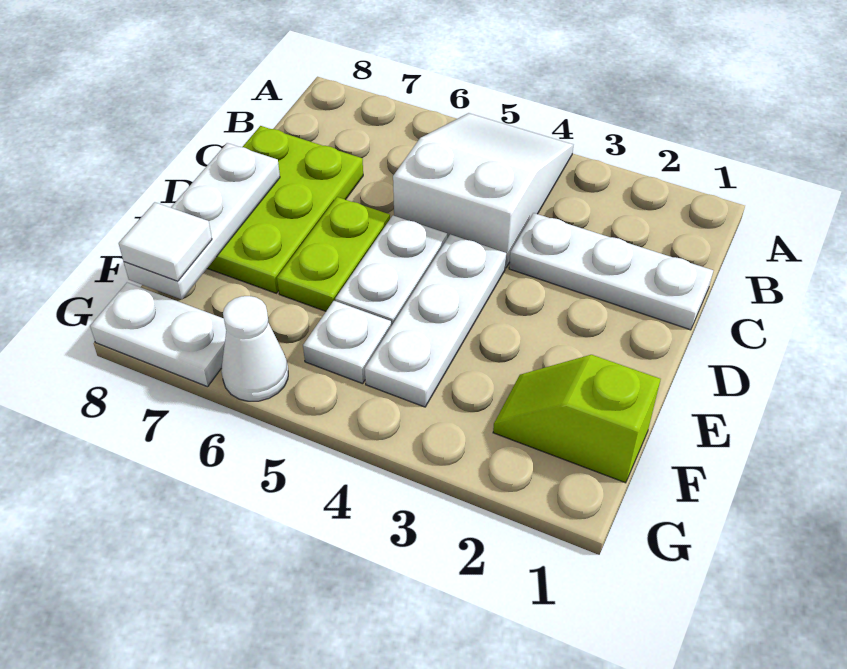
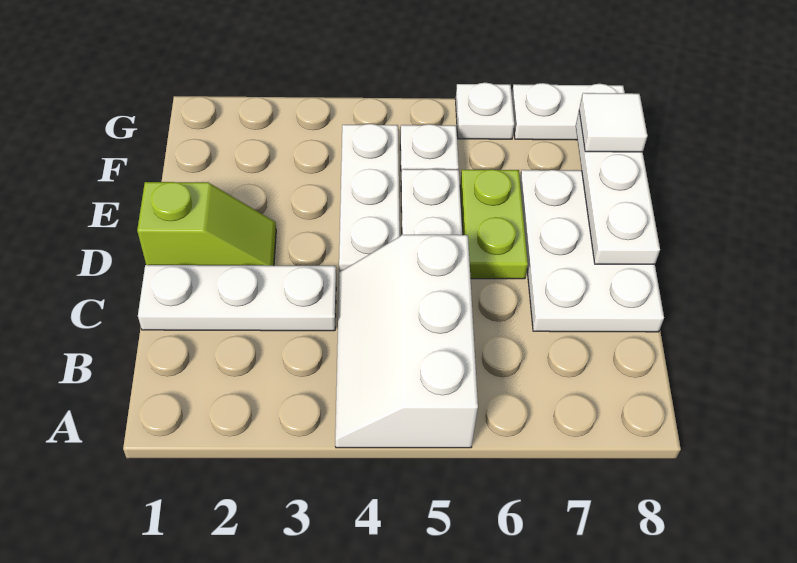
white slope A4:C5 level 1 top C -> white slope A4:C5 level 1 top 5
lime plate C7:E8 level 1 -> white plate C7:E8 level 1
lime slope F1:F2 level 1 top 1 -> lime slope D1:D2 level 1 top 1
white cone G6 level 1 -> white plate G6 level 1

